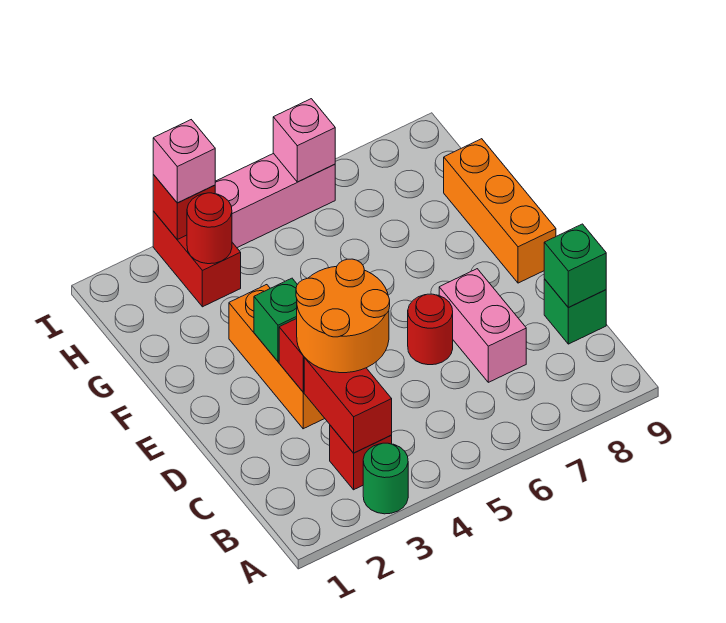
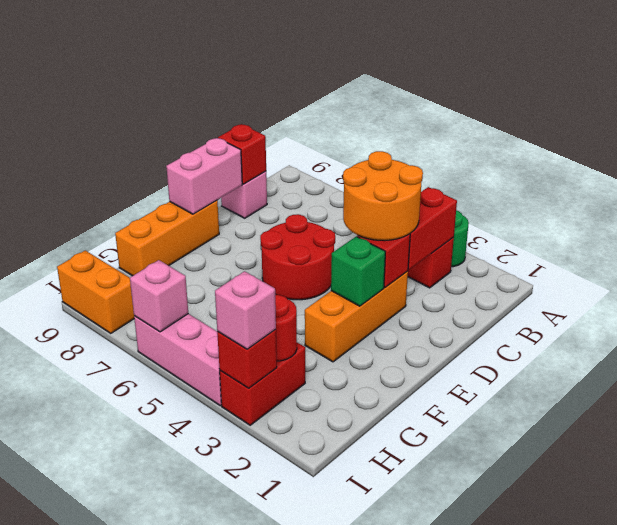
pink brick C7:D7 level 1 -> pink brick D9:E9 level 2
green brick C9 level 1 -> pink brick C9 level 1
green brick C9 level 2 -> red brick C9 level 2
red round brick D6 level 1 -> red round brick D5:E6 level 1
none -> orange brick I8:I9 level 1

